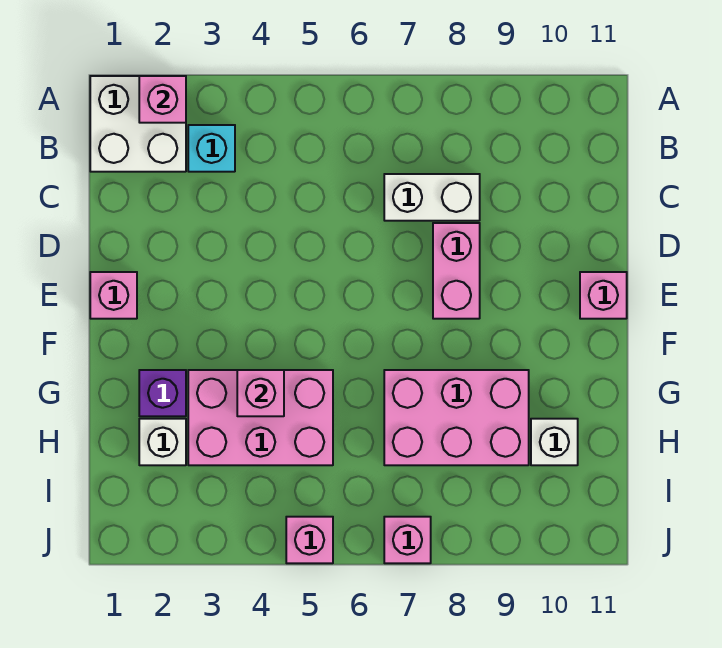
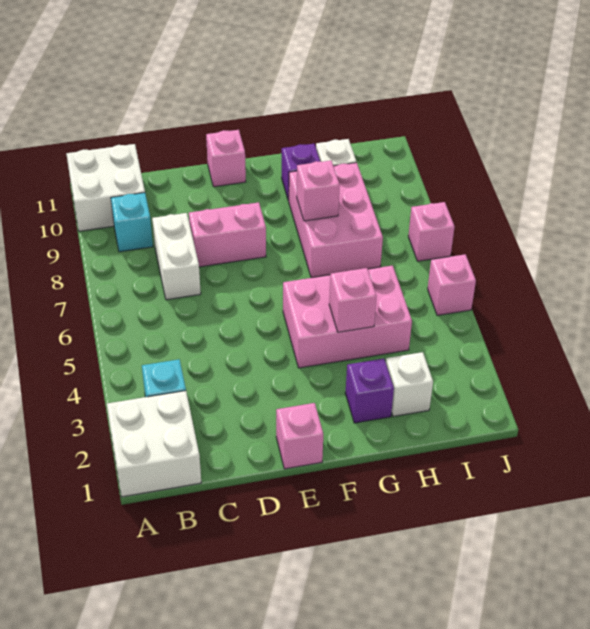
pink brick A2 level 2 -> pink brick G8 level 2
none -> white brick A10:B11 level 1
none -> cyan brick B9 level 1
pink brick G3:H5 level 1 -> pink brick F4:H5 level 1
none -> purple brick G10 level 1

